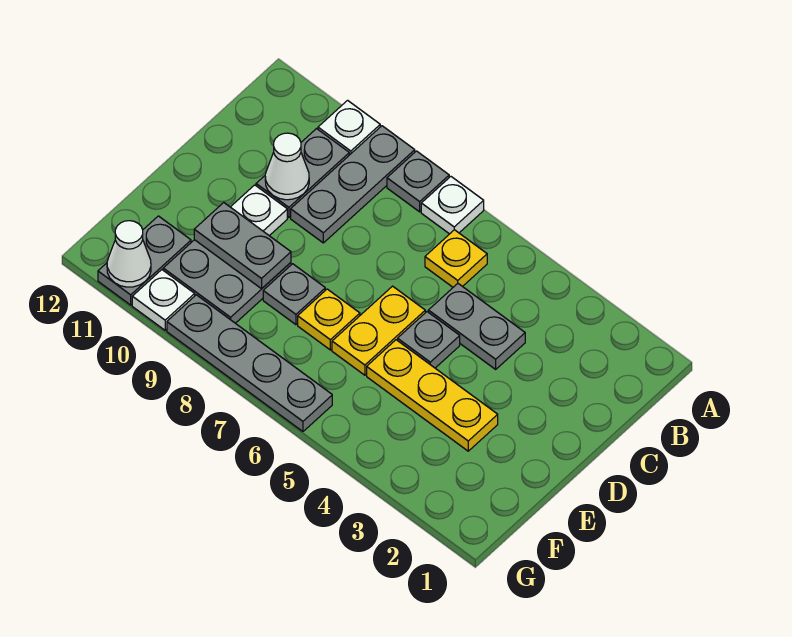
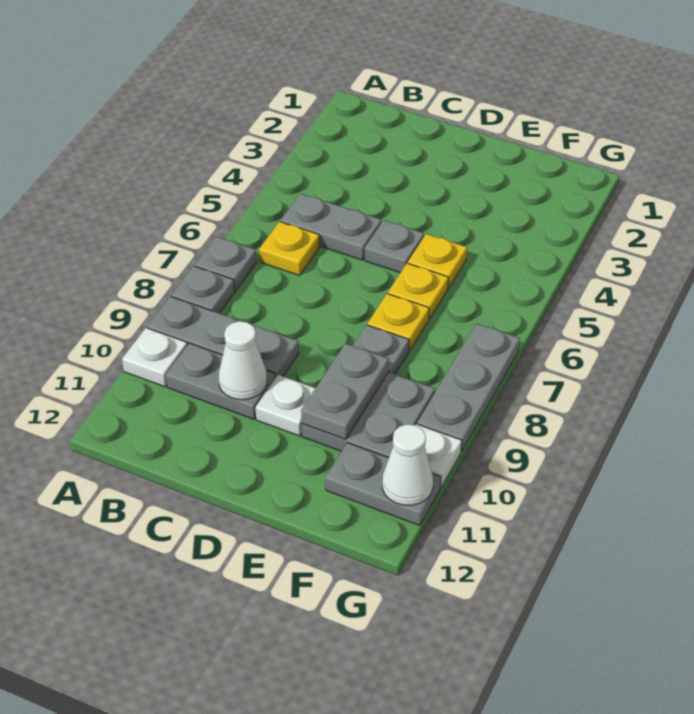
white plate A7 level 1 -> grey plate A7 level 1
grey plate C4:C5 level 1 -> grey plate B5:C5 level 1
yellow plate D6:E6 level 1 -> yellow plate E6 level 1
yellow plate E3:E5 level 1 -> yellow plate E5 level 1
grey plate G6:G9 level 1 -> grey plate G7:G9 level 1

